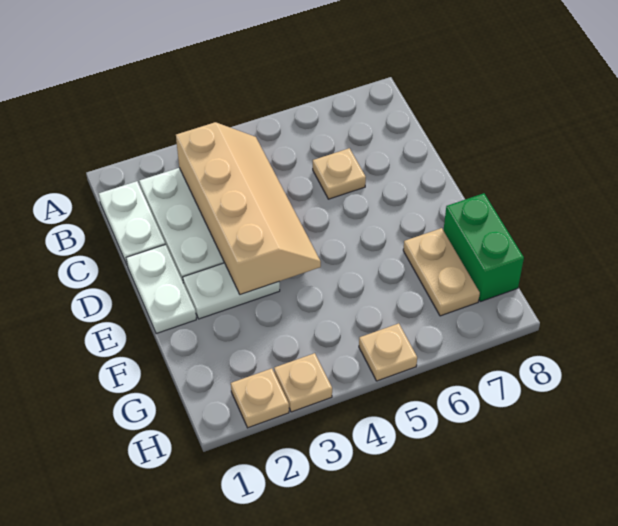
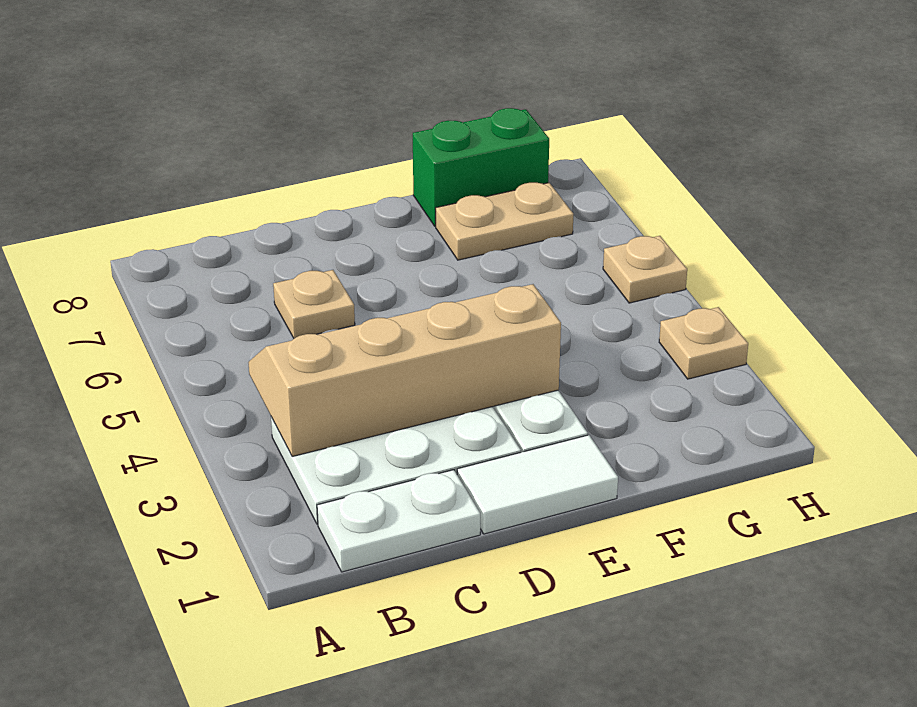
white plate D1:E1 level 1 -> white tile D1:E1 level 1
tan plate H2 level 1 -> none

